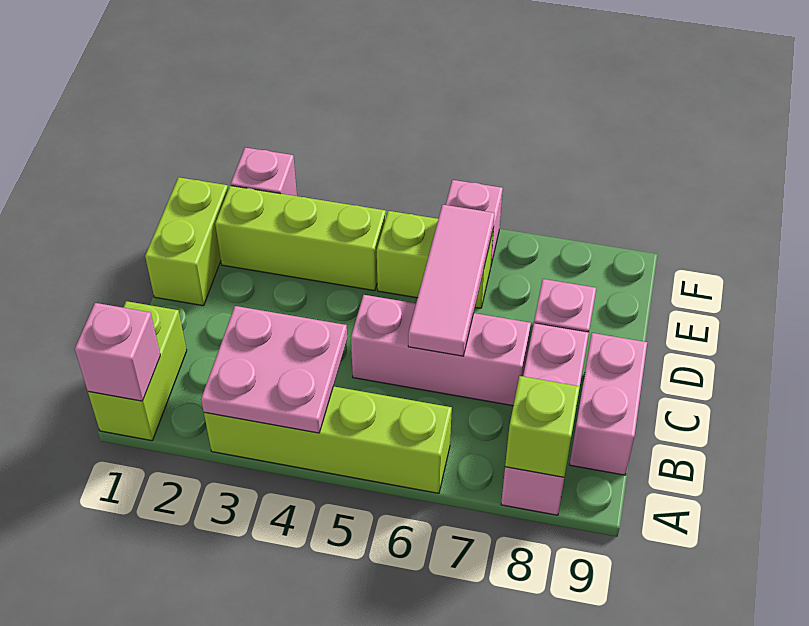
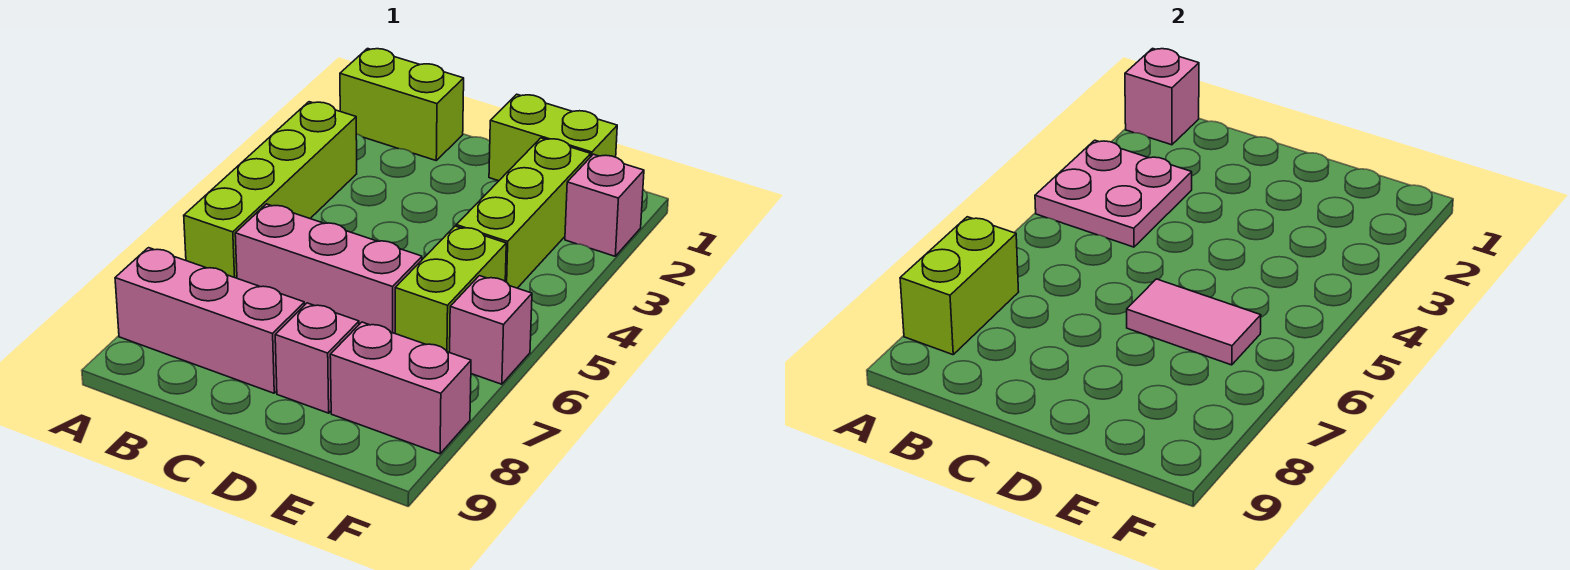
lime brick A8 level 2 -> lime brick A7:A8 level 2
pink brick B9:C9 level 1 -> pink brick E8:F8 level 1
pink brick C5:C7 level 1 -> pink brick B6:D6 level 1
pink tile C6:E6 level 2 -> pink tile D6:E6 level 2

